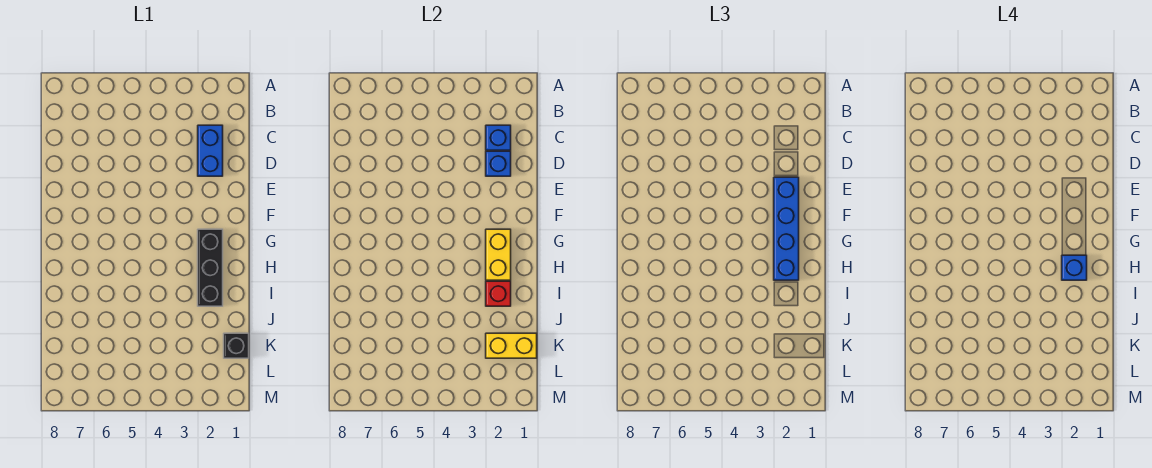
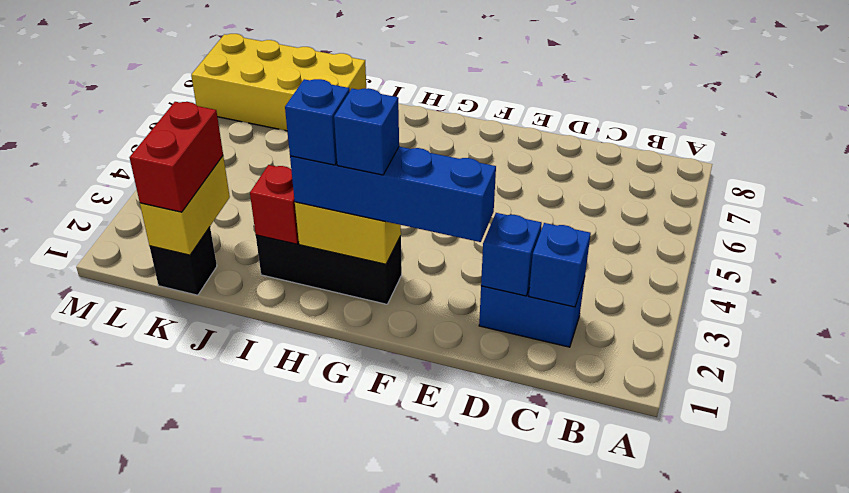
none -> blue brick G2 level 4
none -> yellow brick J7:M8 level 1
none -> red brick K1:K2 level 3

